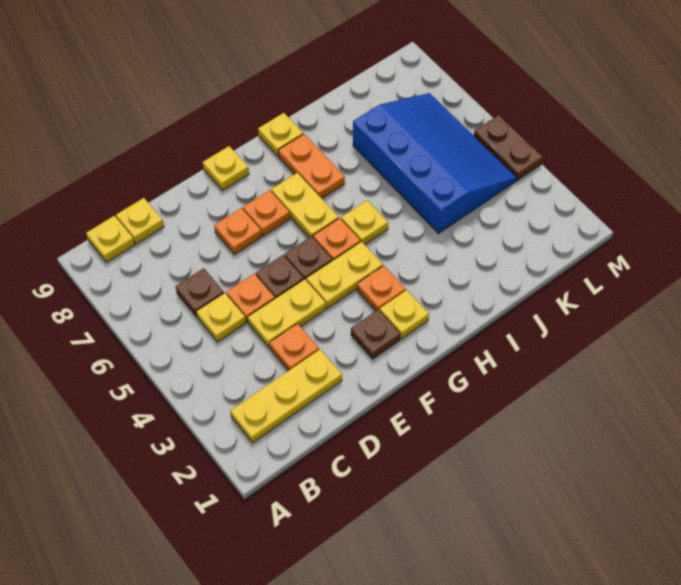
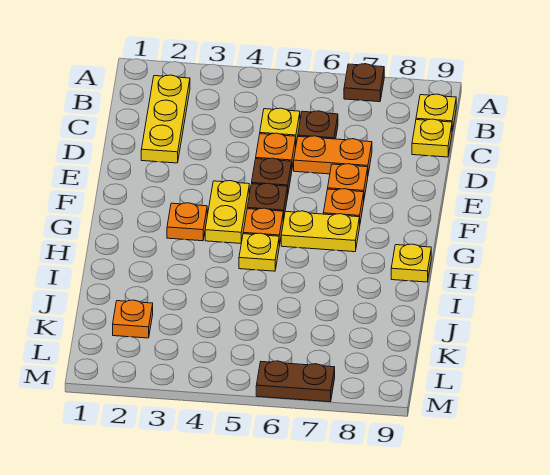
orange plate D3 level 1 -> orange plate K2 level 1
yellow plate D4:E4 level 1 -> none
brown plate F2 level 1 -> brown plate A7 level 1
yellow plate F9 level 1 -> none
yellow plate G2 level 1 -> none
orange plate H7:H8 level 1 -> orange plate D6:D7 level 1
blue slope J4:L7 level 1 top J -> none
brown plate M4:M5 level 1 -> brown plate M6:M7 level 1

